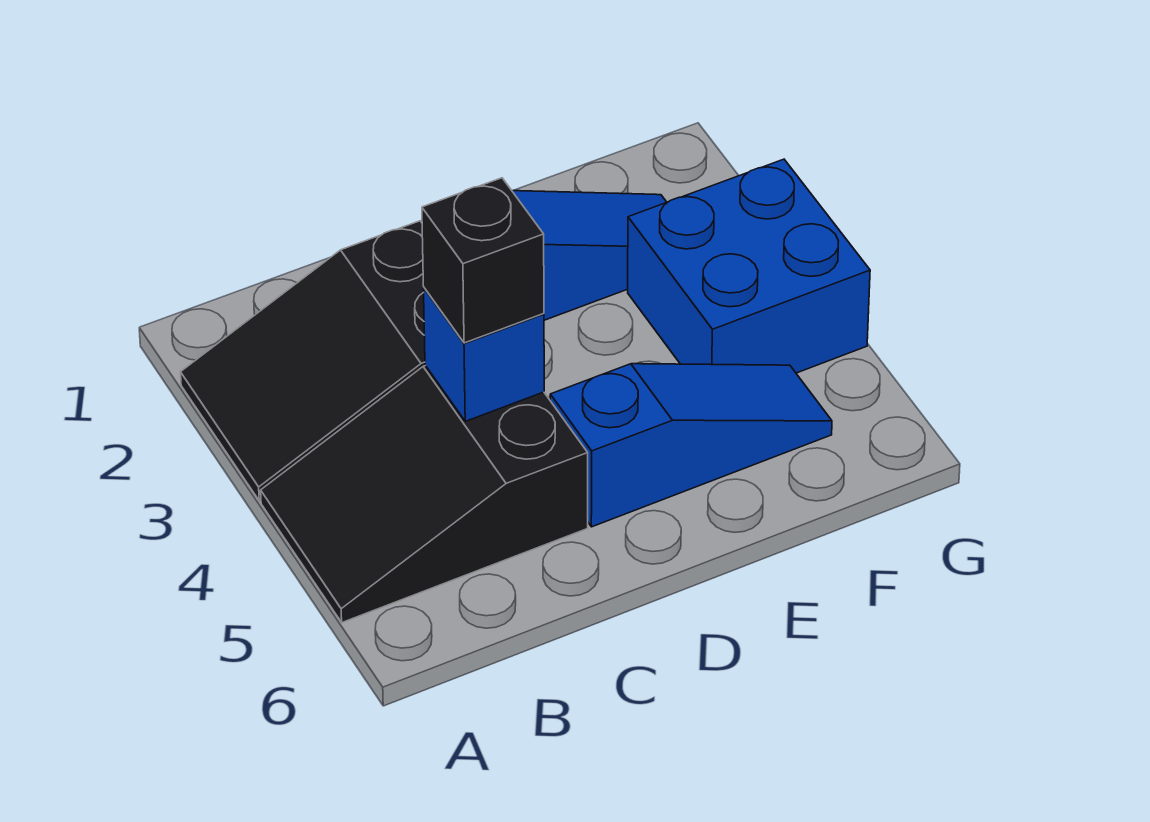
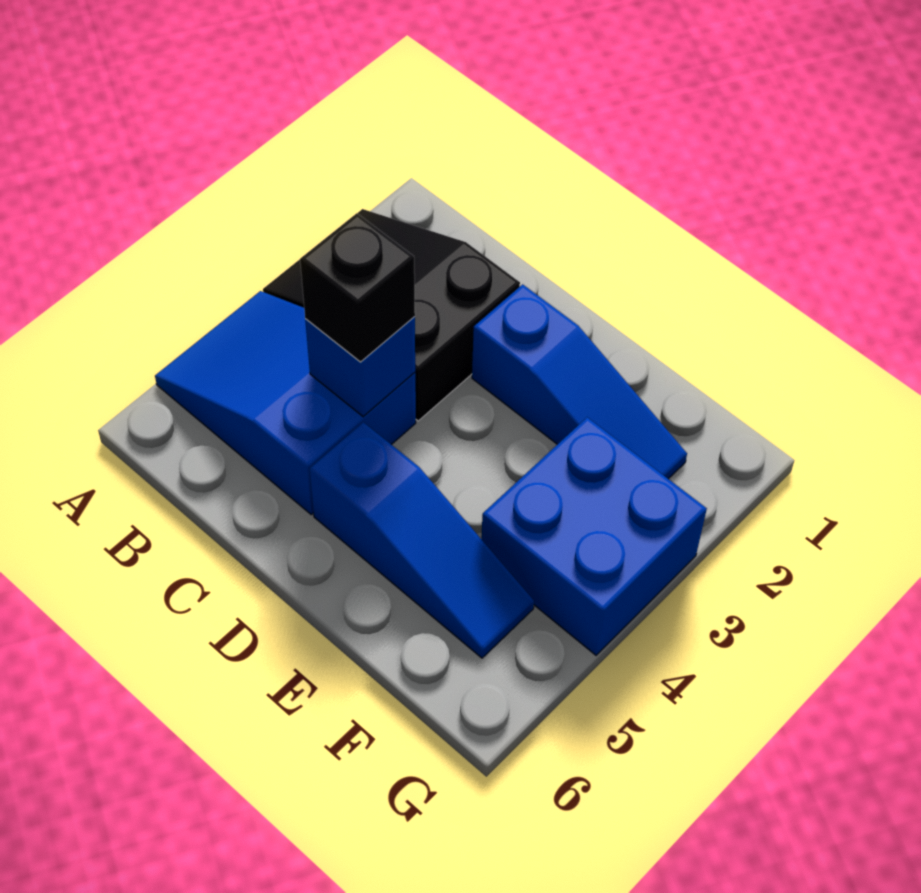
black slope A4:C5 level 1 top C -> blue slope A4:C5 level 1 top C

